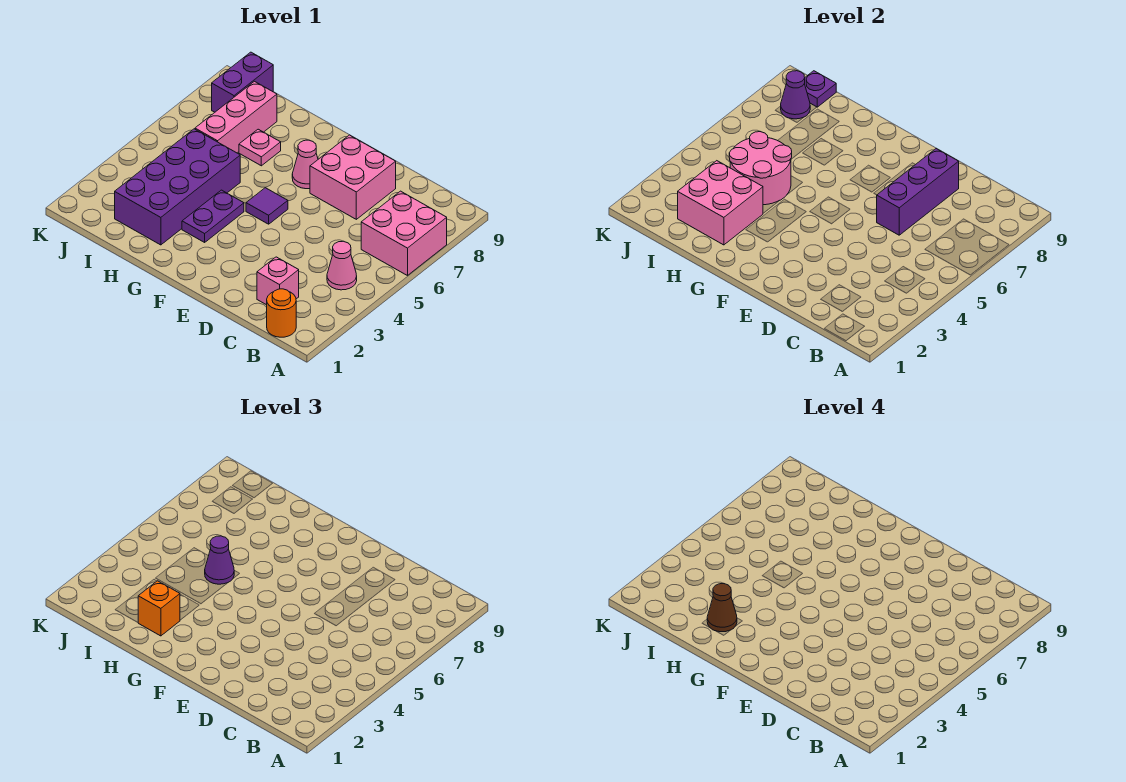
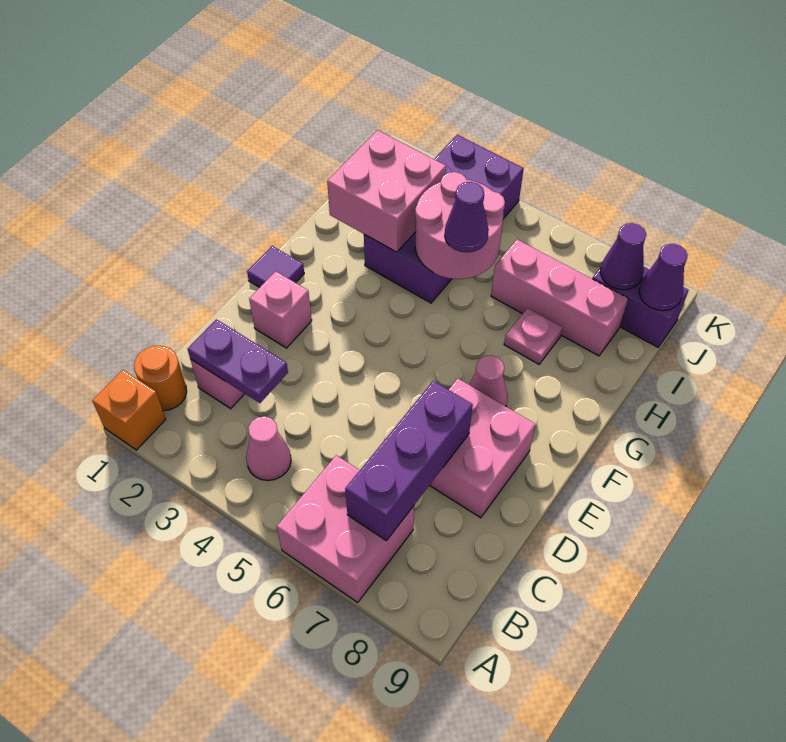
purple brick D6:D8 level 2 -> purple brick B7:D7 level 2
none -> pink brick E2 level 1
purple tile F5 level 1 -> purple tile F1 level 1
purple plate G3:G4 level 1 -> purple plate C2:C3 level 2
purple brick H2:I5 level 1 -> purple brick H3:K4 level 1
orange brick H2 level 3 -> orange brick A1 level 1
brown cone H2 level 4 -> none
purple plate J9 level 2 -> purple cone J9 level 2

